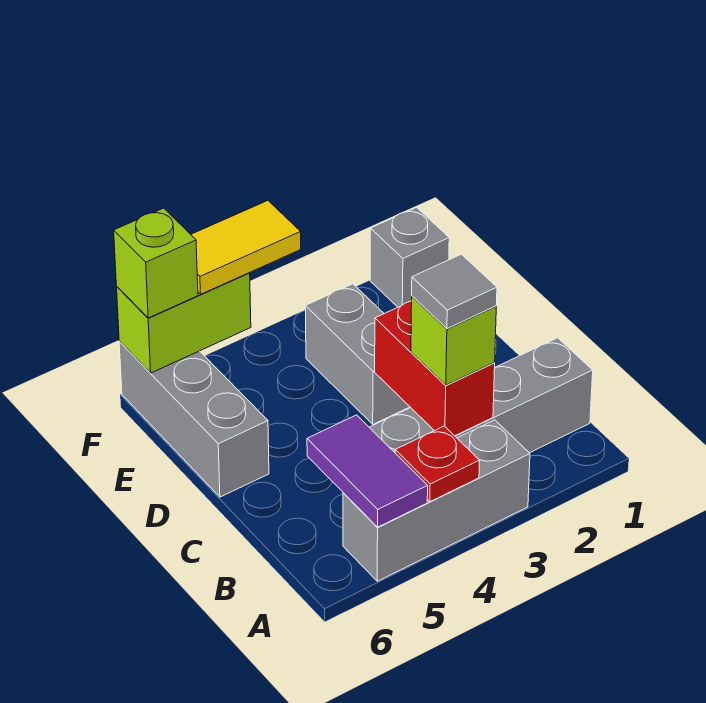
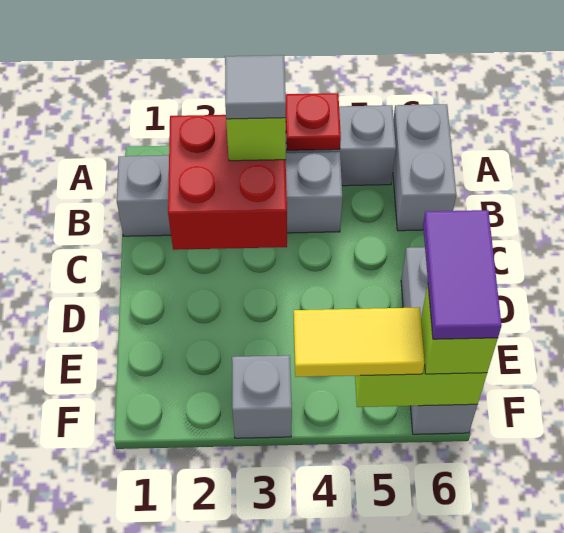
purple tile A5:B5 level 2 -> purple tile E6:F6 level 4
red brick B3:C3 level 2 -> red brick B2:C3 level 2
grey brick D3:E3 level 1 -> grey brick A6:B6 level 1
grey brick F1 level 1 -> grey brick F3 level 1

